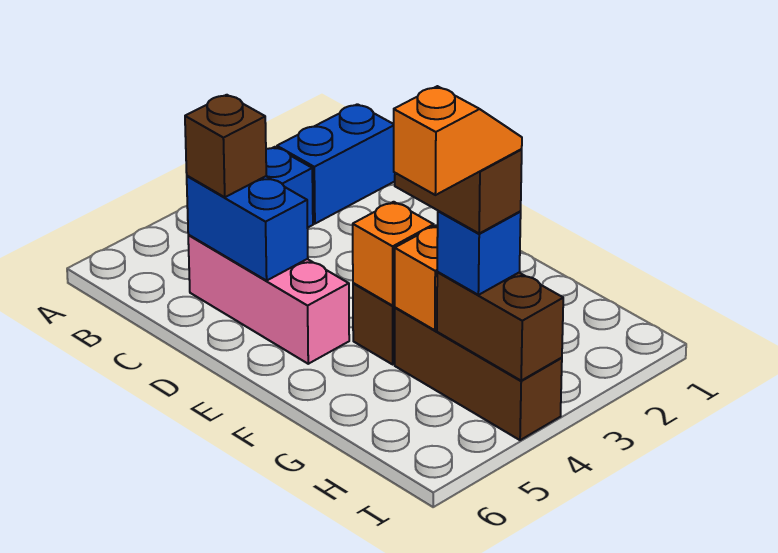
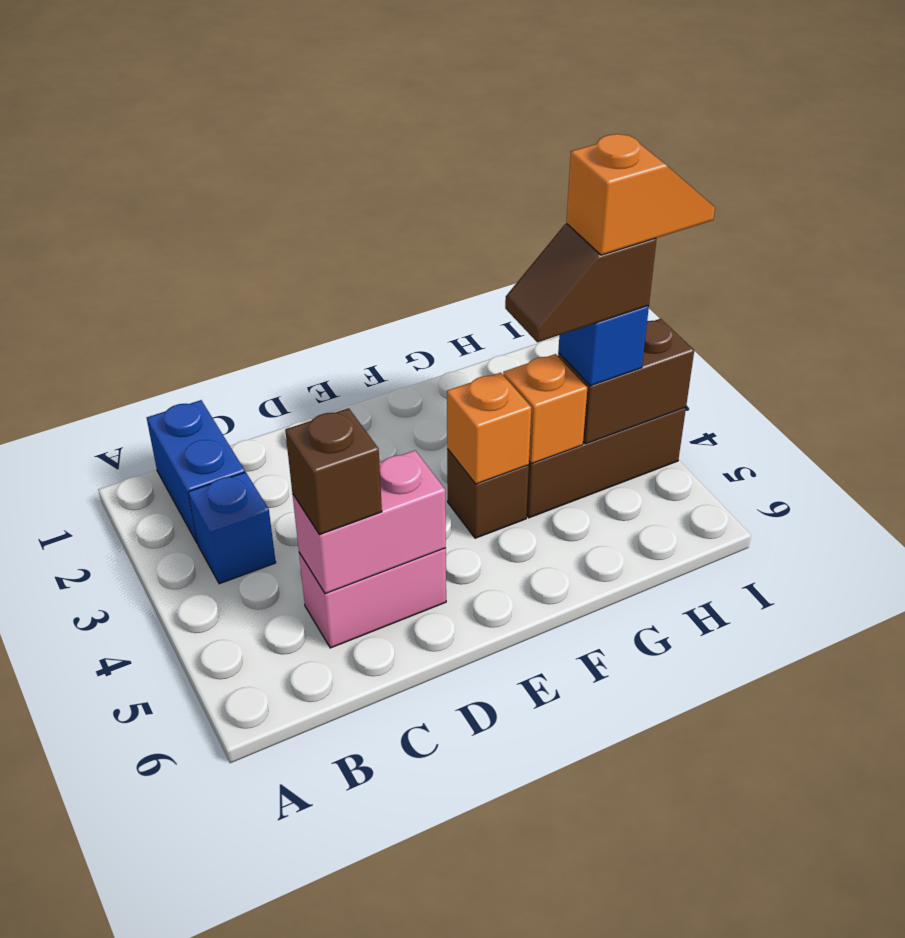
pink brick C5:E5 level 1 -> pink brick C5:D5 level 1
blue brick C5:D5 level 2 -> pink brick C5:D5 level 2
orange slope H4:H5 level 5 top 5 -> orange slope H4:I4 level 5 top H

